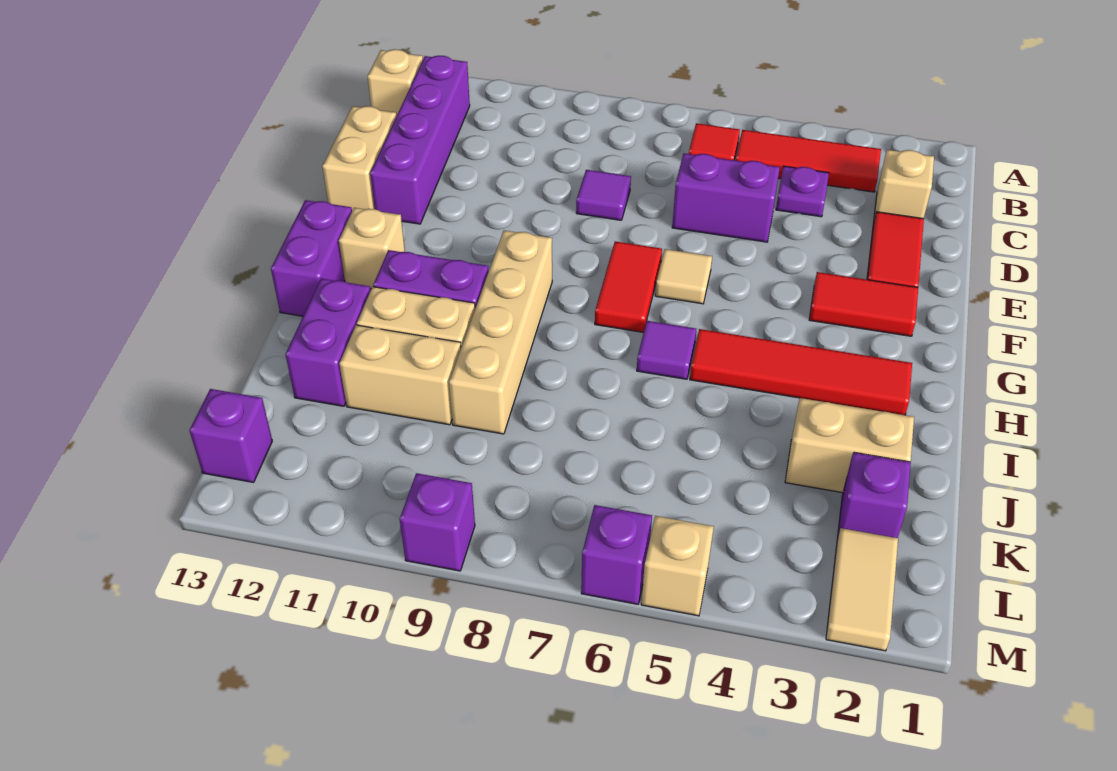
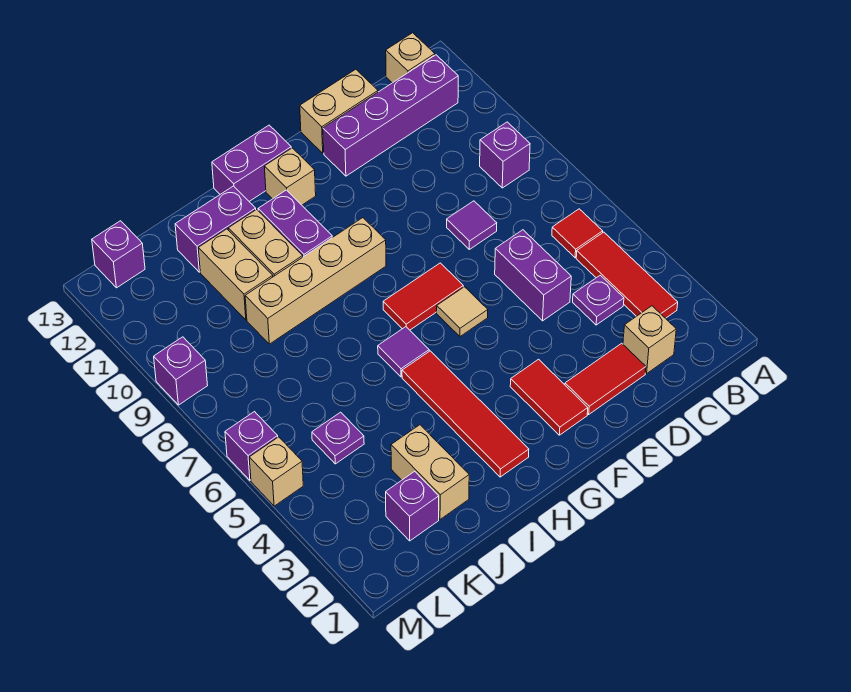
none -> purple brick B9 level 1
none -> purple plate K5 level 1
tan tile L2:M2 level 1 -> none

